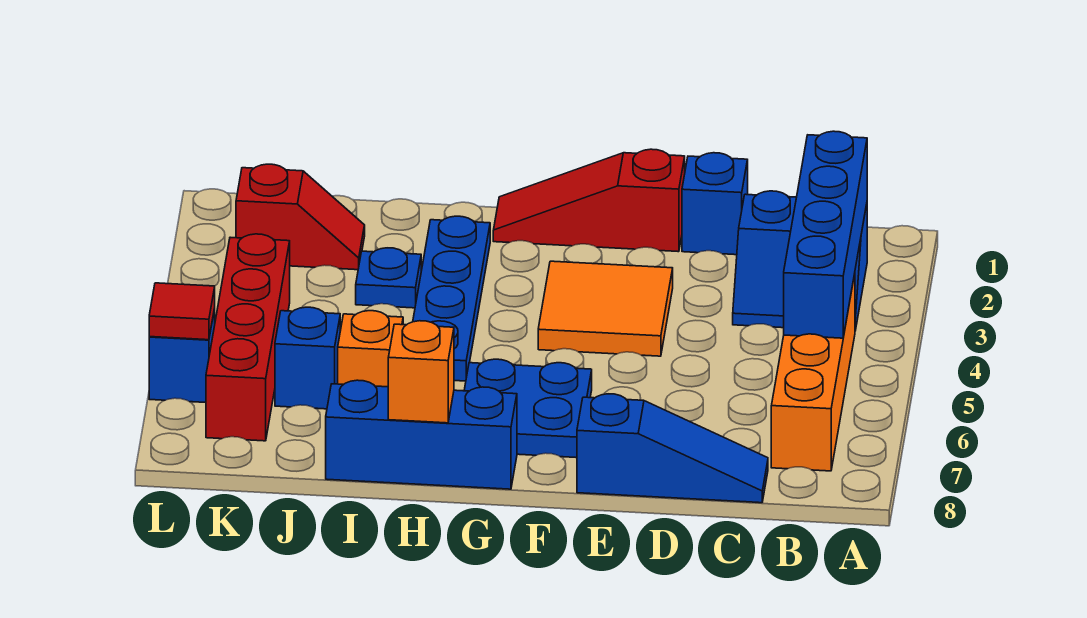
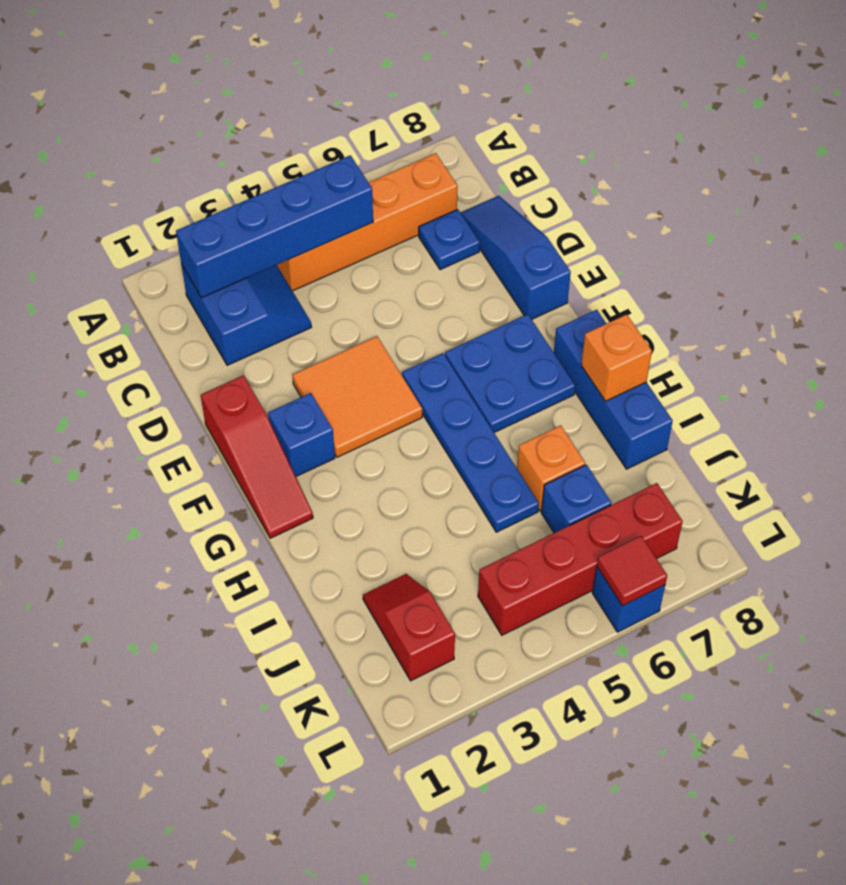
blue brick D1 level 1 -> blue brick F2 level 1
blue plate H2:H5 level 1 -> blue plate F5:I5 level 1
blue plate I3 level 1 -> blue plate C7 level 1

